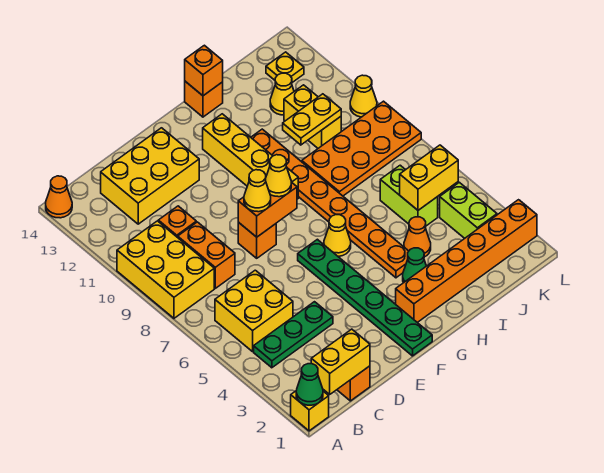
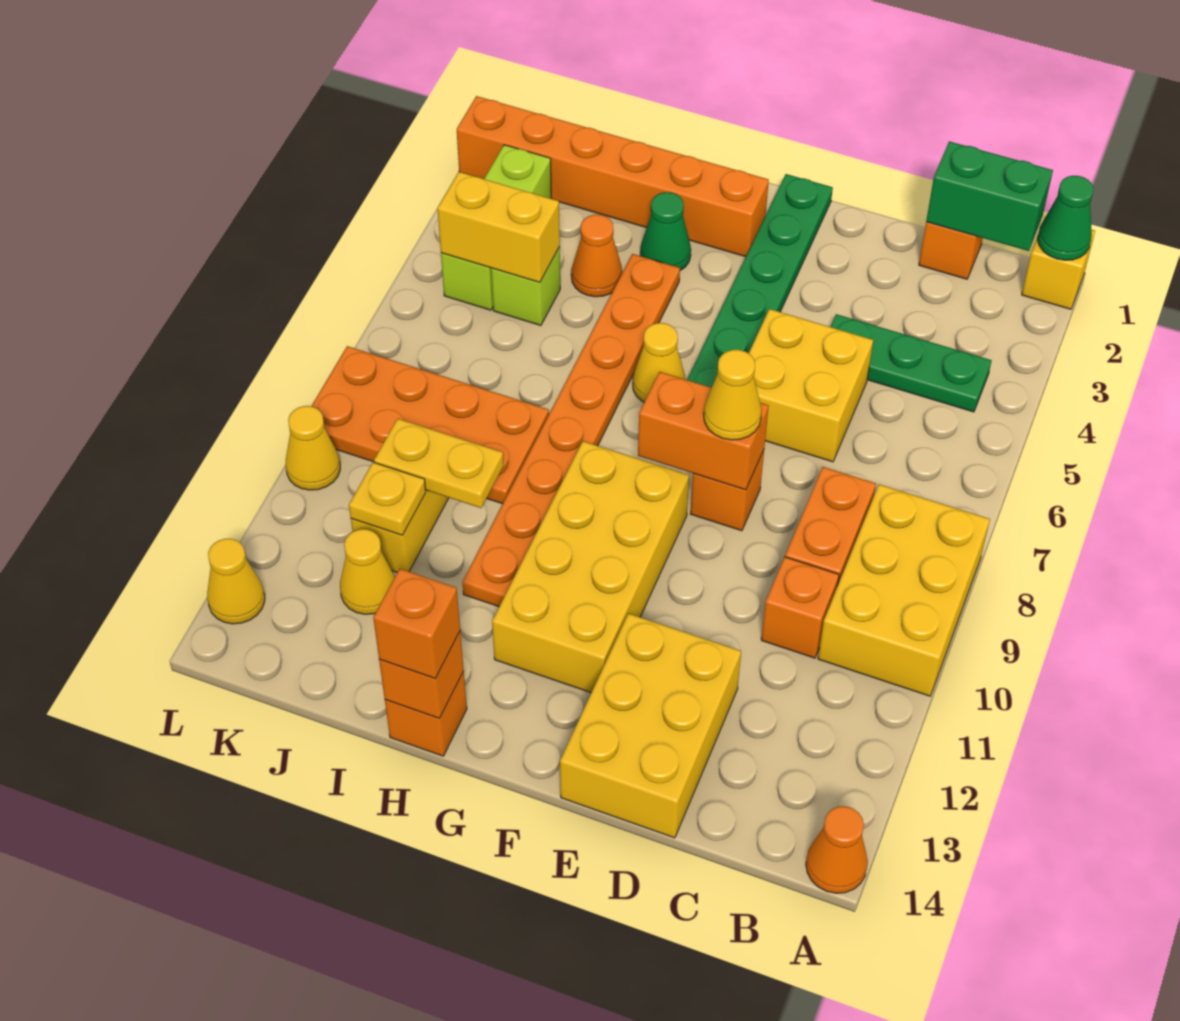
yellow brick B1:C1 level 2 -> green brick B1:C1 level 2
yellow brick B5:C6 level 1 -> yellow brick D5:E6 level 1
yellow brick C12:E13 level 1 -> yellow brick D12:E14 level 1
yellow cone F8 level 3 -> yellow cone L13 level 1
yellow brick G9:G12 level 1 -> yellow brick F9:G12 level 1
none -> orange brick H14 level 3
lime brick J5:J6 level 1 -> lime brick J5 level 1
lime brick K3:K4 level 1 -> lime brick K3:K5 level 1
yellow plate K13 level 1 -> yellow plate J11 level 2

